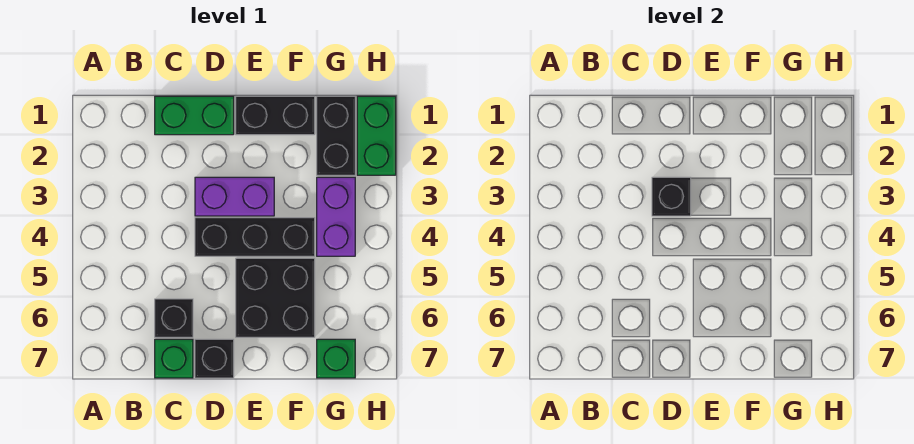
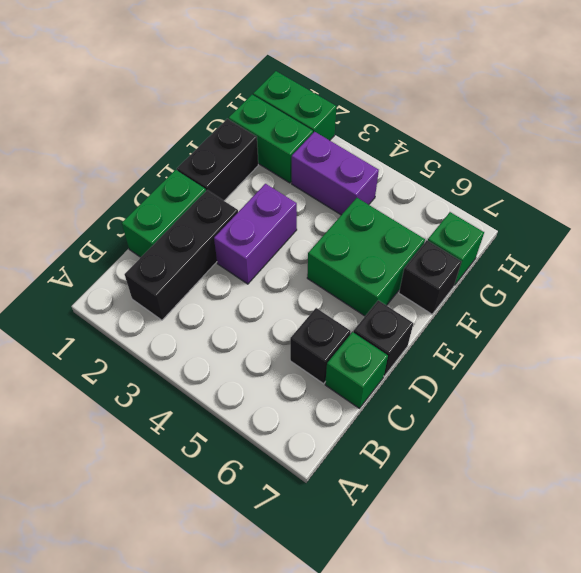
black brick D3 level 2 -> black brick F7 level 1
black brick D4:F4 level 1 -> black brick B2:D2 level 1
black brick E5:F6 level 1 -> green brick E5:F6 level 1
black brick G1:G2 level 1 -> green brick G1:G2 level 1

